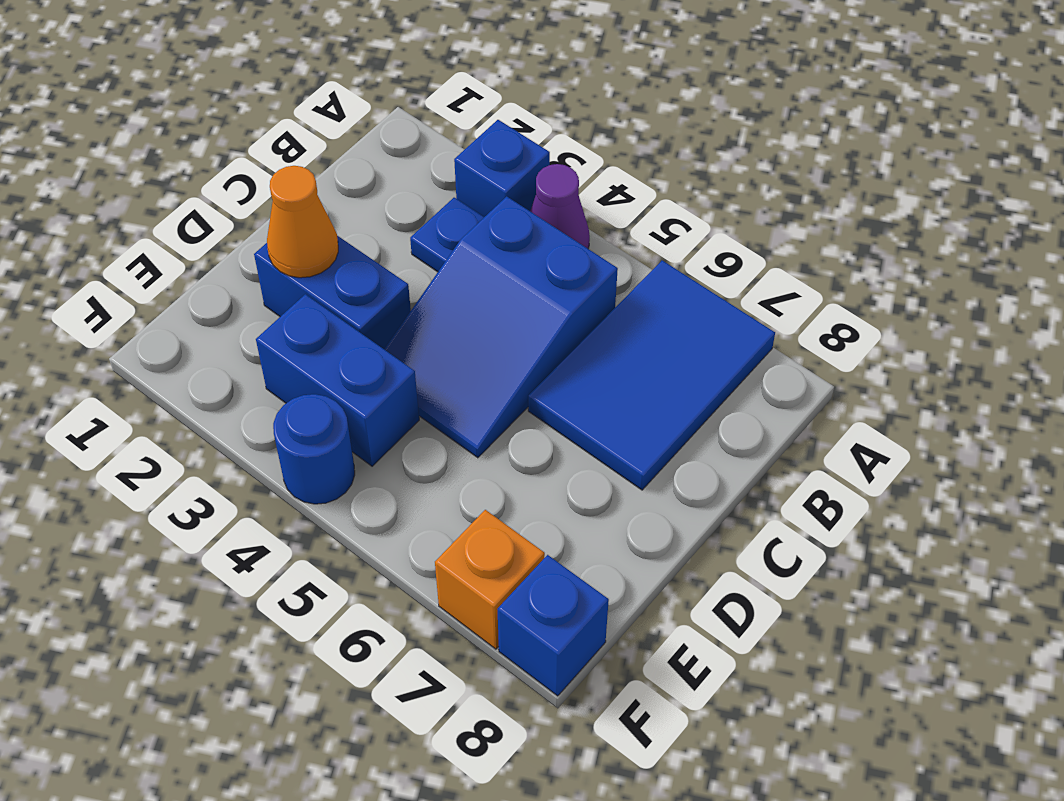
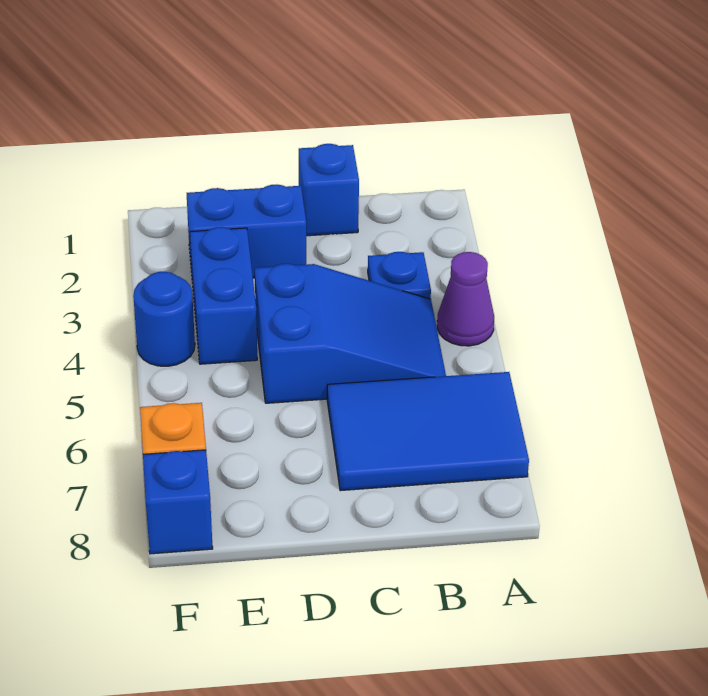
blue brick A3 level 1 -> blue brick C1 level 1
blue slope B4:D5 level 1 top B -> blue slope B4:D5 level 1 top D
blue brick D2:D3 level 1 -> blue brick D2:E2 level 1
orange cone D2 level 2 -> none

